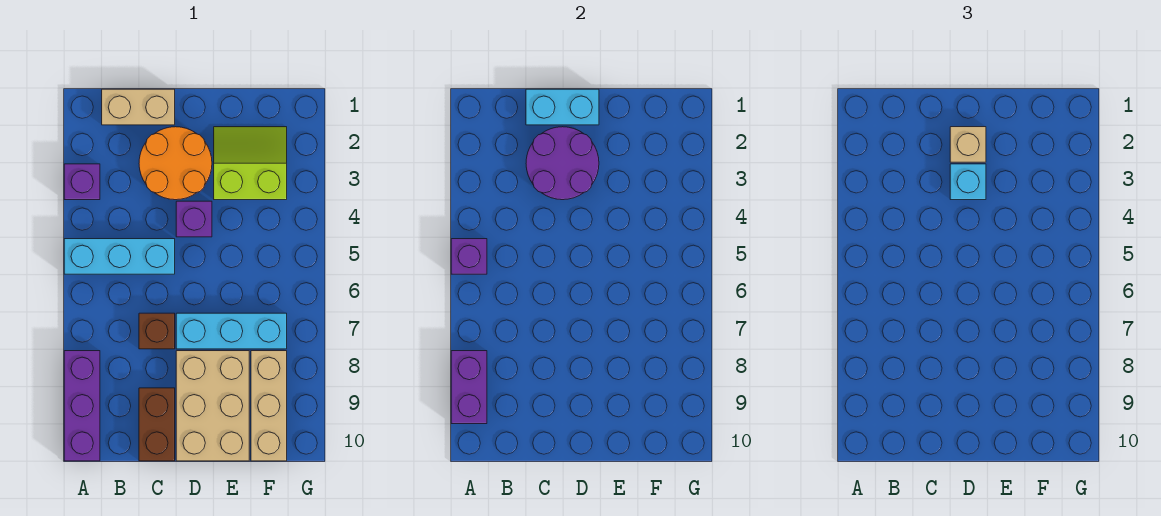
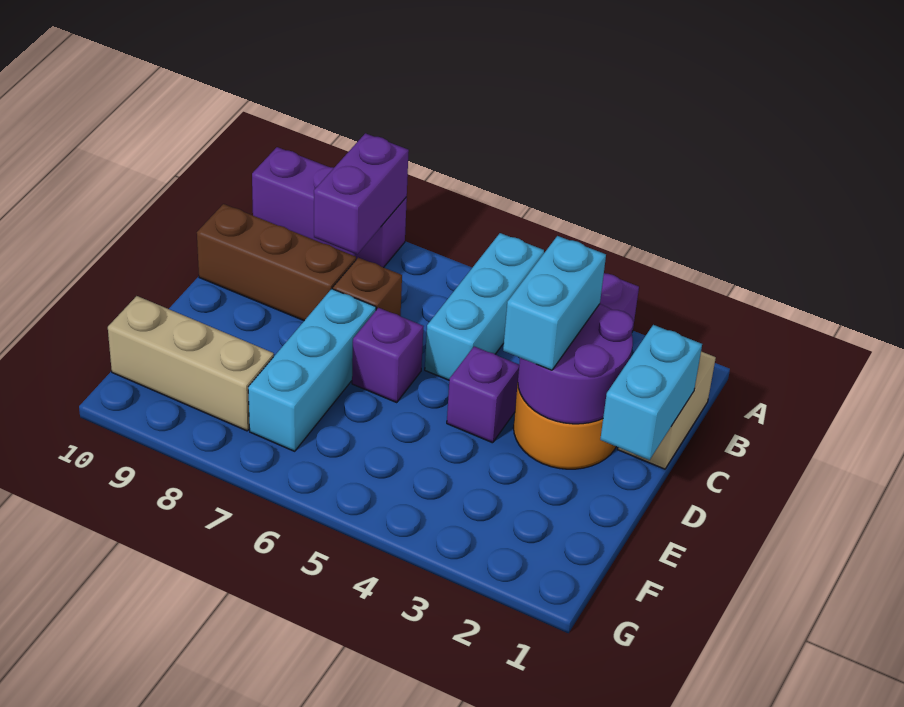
purple brick A5 level 2 -> purple brick D6 level 1
purple brick A8:A9 level 2 -> purple brick A8:B8 level 2
brown brick C9:C10 level 1 -> brown brick C8:C10 level 1
tan brick D2 level 3 -> none
cyan brick D3 level 3 -> cyan brick C3:D3 level 3
tan brick D8:E10 level 1 -> none
lime slope E2:F3 level 1 top 3 -> none

